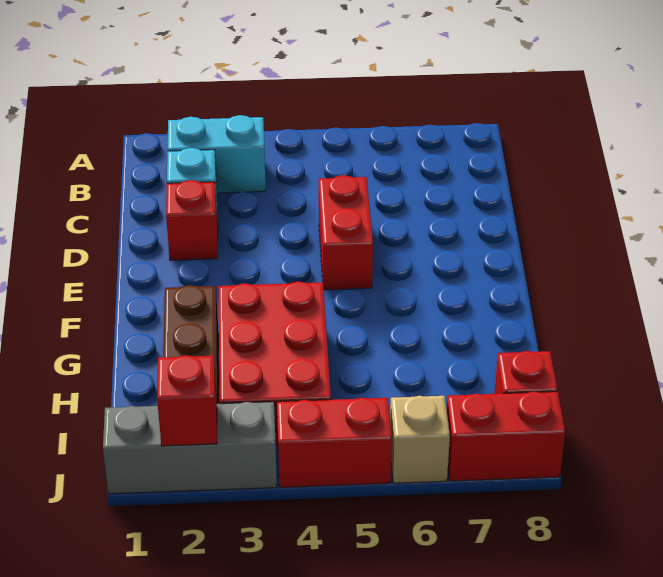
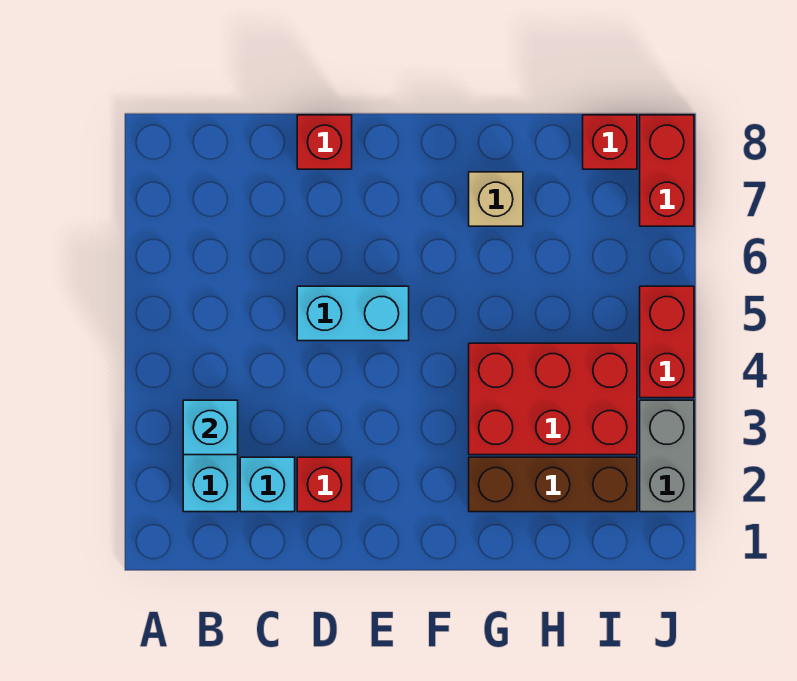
none -> cyan brick B3 level 2
red brick D5:E5 level 1 -> cyan brick D5:E5 level 1
grey brick J1:J3 level 1 -> grey brick J2:J3 level 1
red brick J2 level 2 -> red brick D8 level 1
tan brick J6 level 1 -> tan brick G7 level 1

